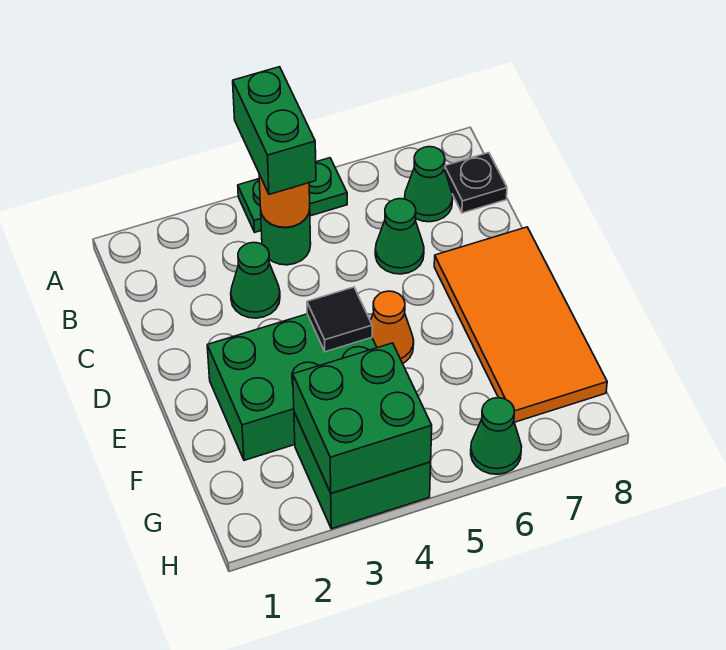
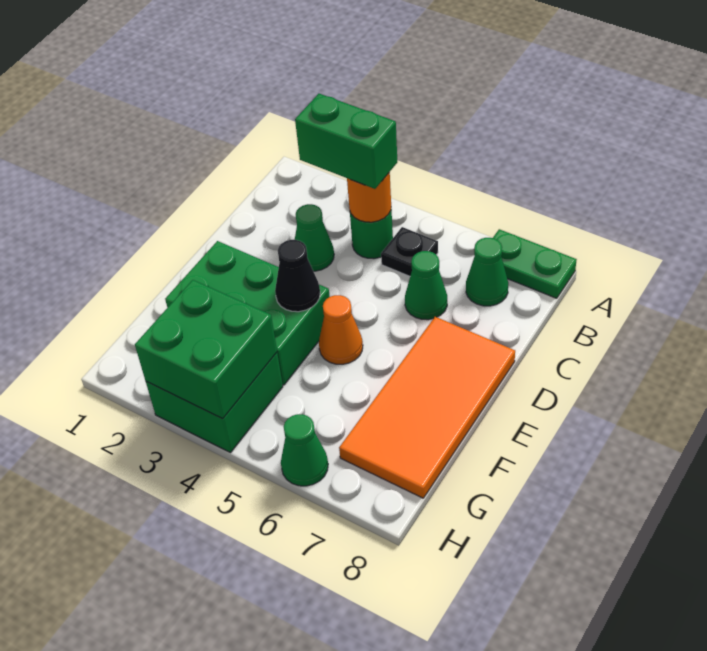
green plate A4:A5 level 1 -> green plate A7:A8 level 1
green brick A4:B4 level 3 -> green brick B3:B4 level 3
black plate B8 level 1 -> black plate B5 level 1
black tile E4 level 2 -> black cone E4 level 2

